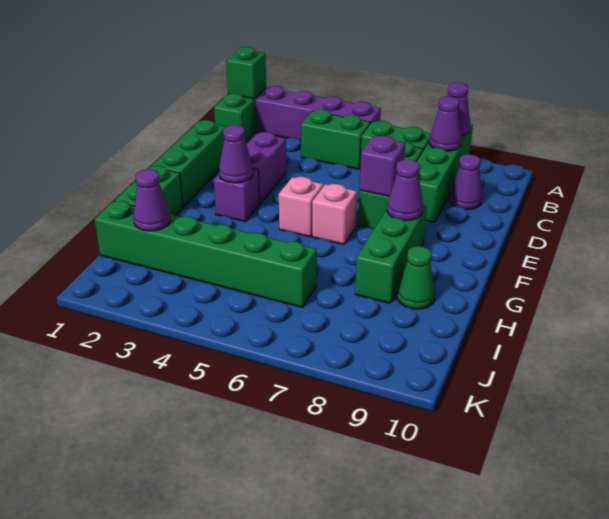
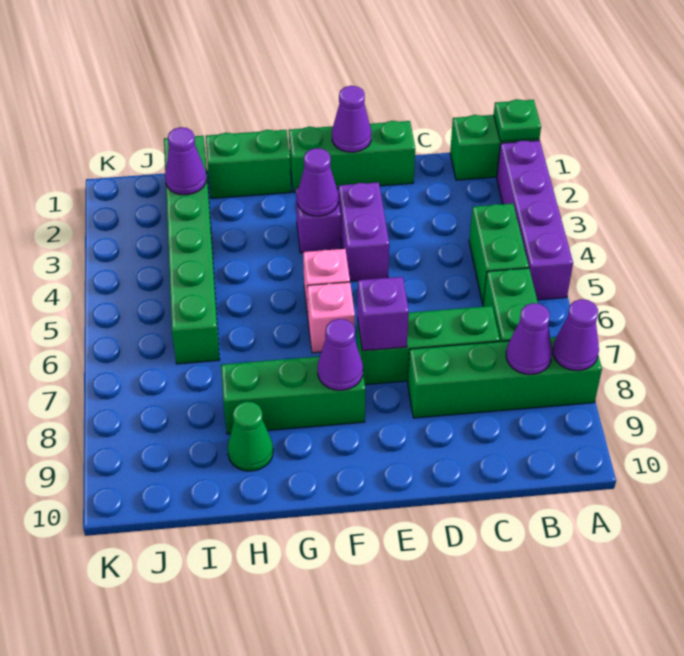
green brick A1 level 2 -> green plate A1 level 2
purple cone C9 level 1 -> purple cone E1 level 2
purple brick D3:E3 level 1 -> purple brick E3:E4 level 1

